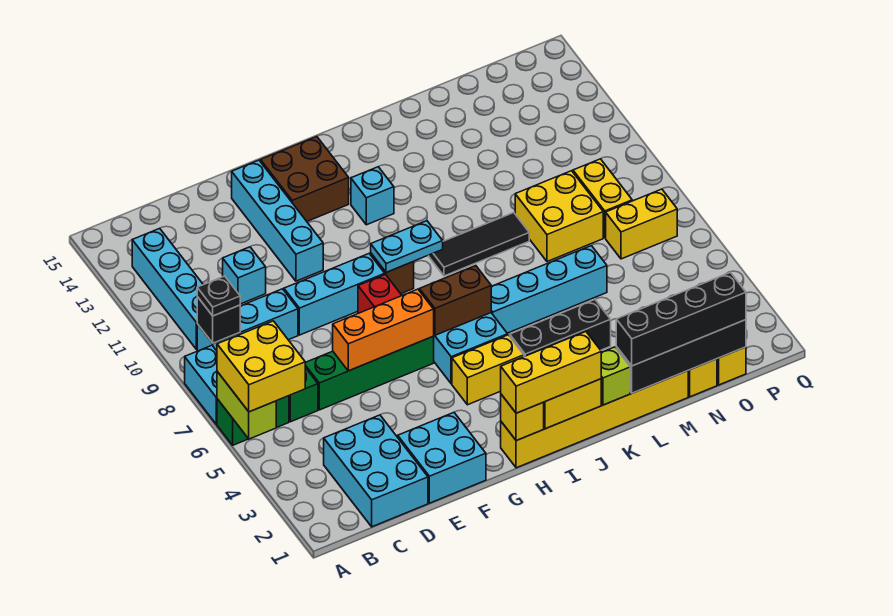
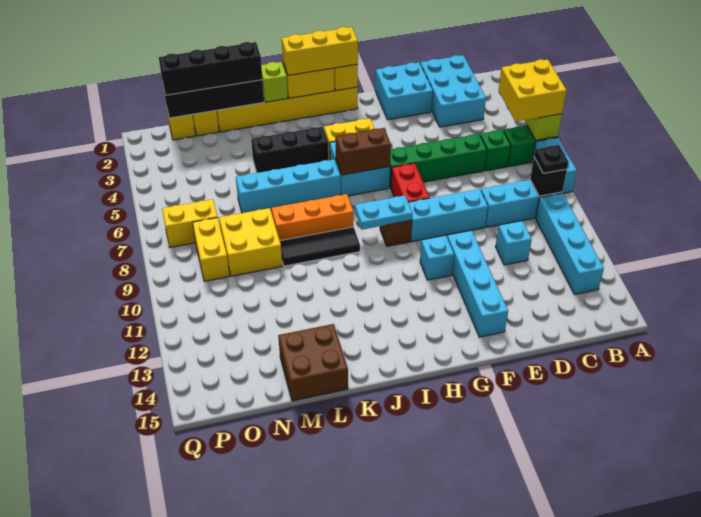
orange brick E6:G6 level 2 -> orange brick J8:L8 level 1
brown brick G13:H14 level 1 -> brown brick L14:M15 level 1
cyan brick I12 level 1 -> cyan brick G11 level 1

